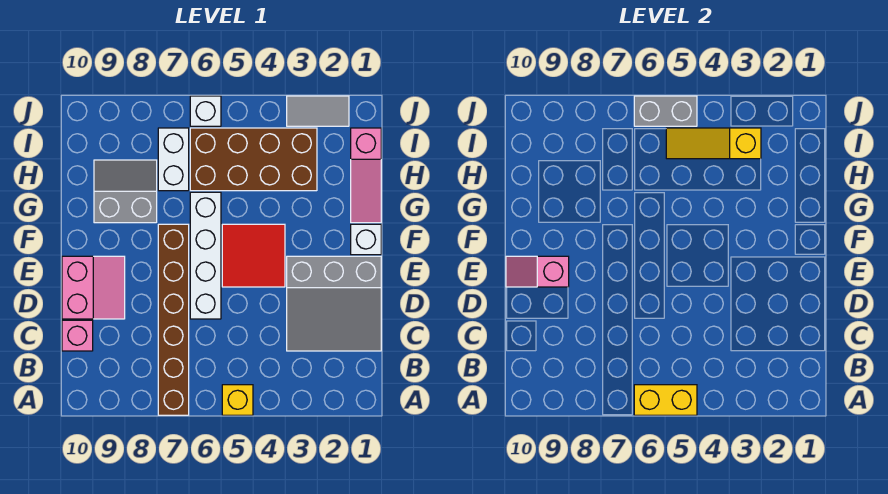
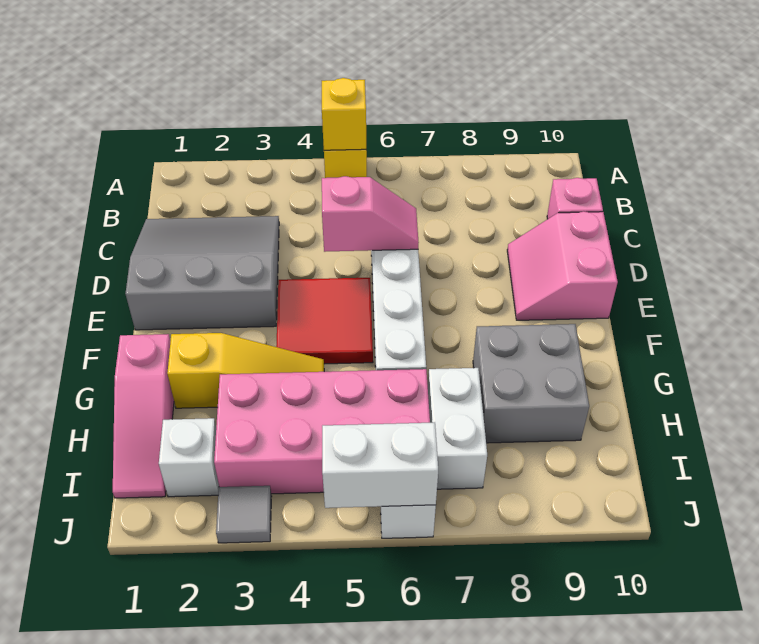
yellow brick A5:A6 level 2 -> yellow brick A5 level 2
brown brick A7:F7 level 1 -> none
pink slope E9:E10 level 2 top 9 -> pink slope D5:D6 level 2 top 5
white brick F1 level 1 -> white brick I2 level 1
pink slope G1:I1 level 1 top I -> pink slope G1:I1 level 1 top G
grey slope G8:H9 level 1 top G -> grey brick G8:H9 level 1
brown brick H3:I6 level 1 -> pink brick H3:I6 level 1
yellow slope I3:I5 level 2 top 3 -> yellow slope G2:G4 level 1 top 2
grey tile J2:J3 level 1 -> grey tile J3 level 1
grey brick J5:J6 level 2 -> white brick J5:J6 level 2

